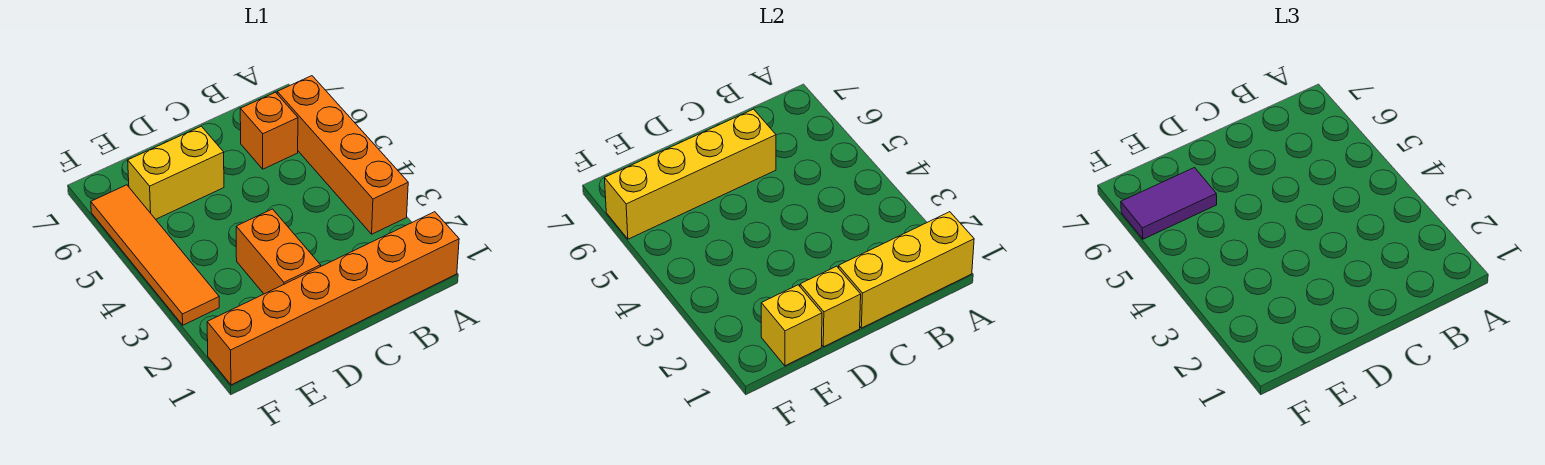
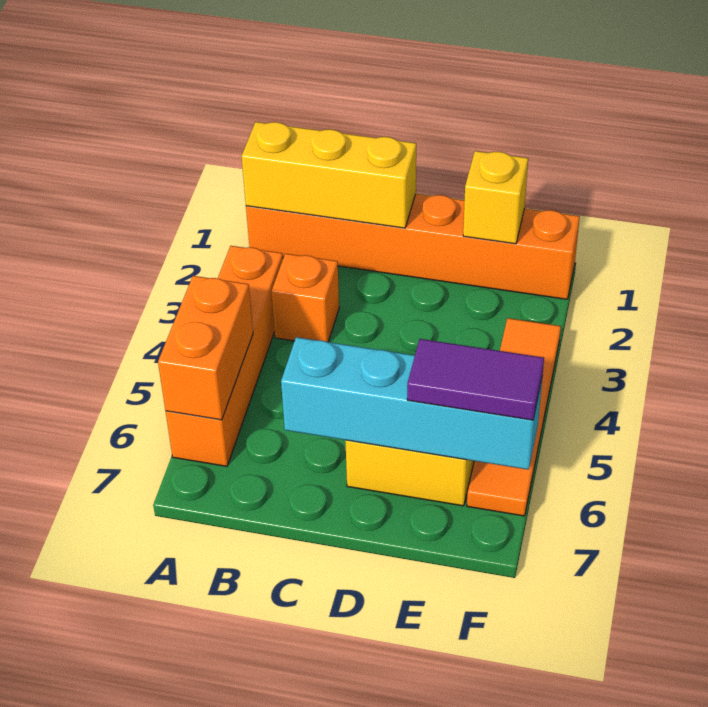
orange brick B6 level 1 -> orange brick B3 level 1
yellow brick C6:F6 level 2 -> cyan brick C6:F6 level 2
yellow brick D1 level 2 -> none
orange brick D2:D3 level 1 -> orange brick A5:A6 level 2

